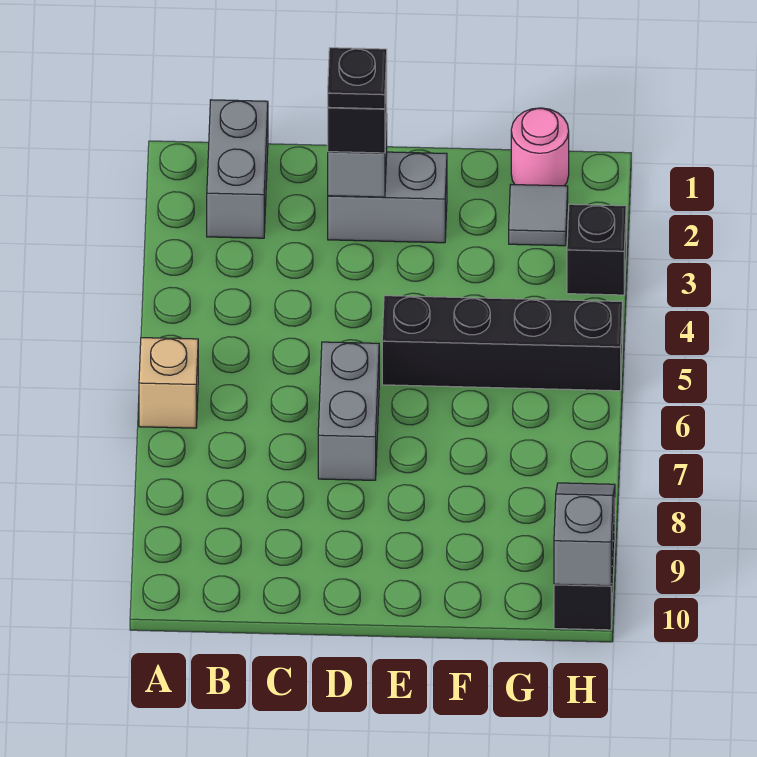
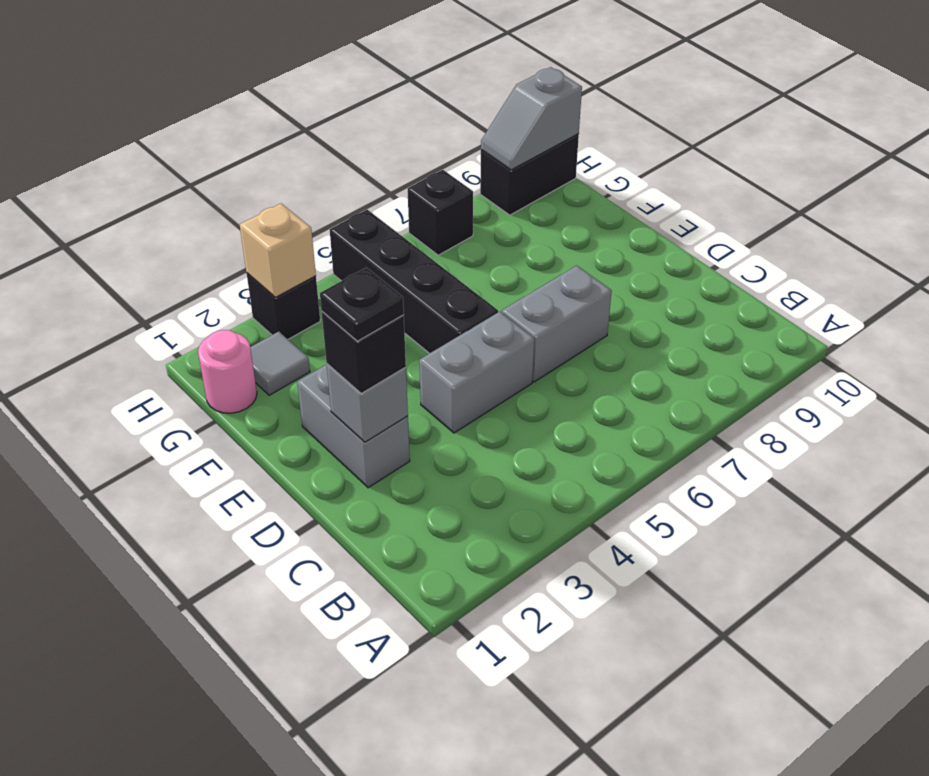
tan brick A6 level 1 -> tan brick H3 level 2
grey brick B1:B2 level 1 -> grey brick D4:D5 level 1
none -> black brick H7 level 1

